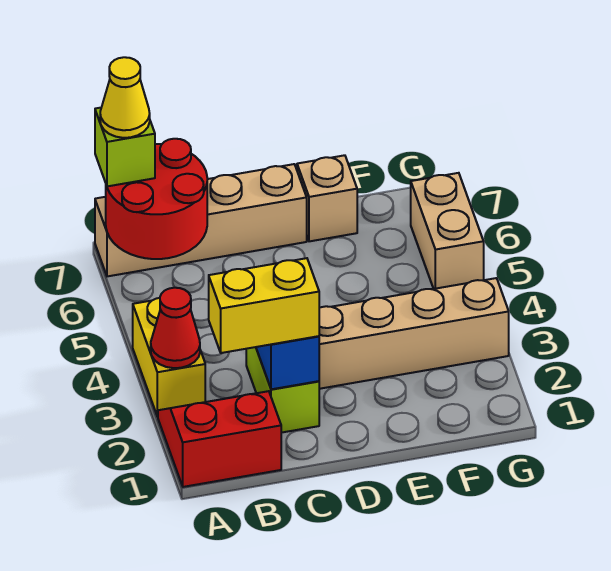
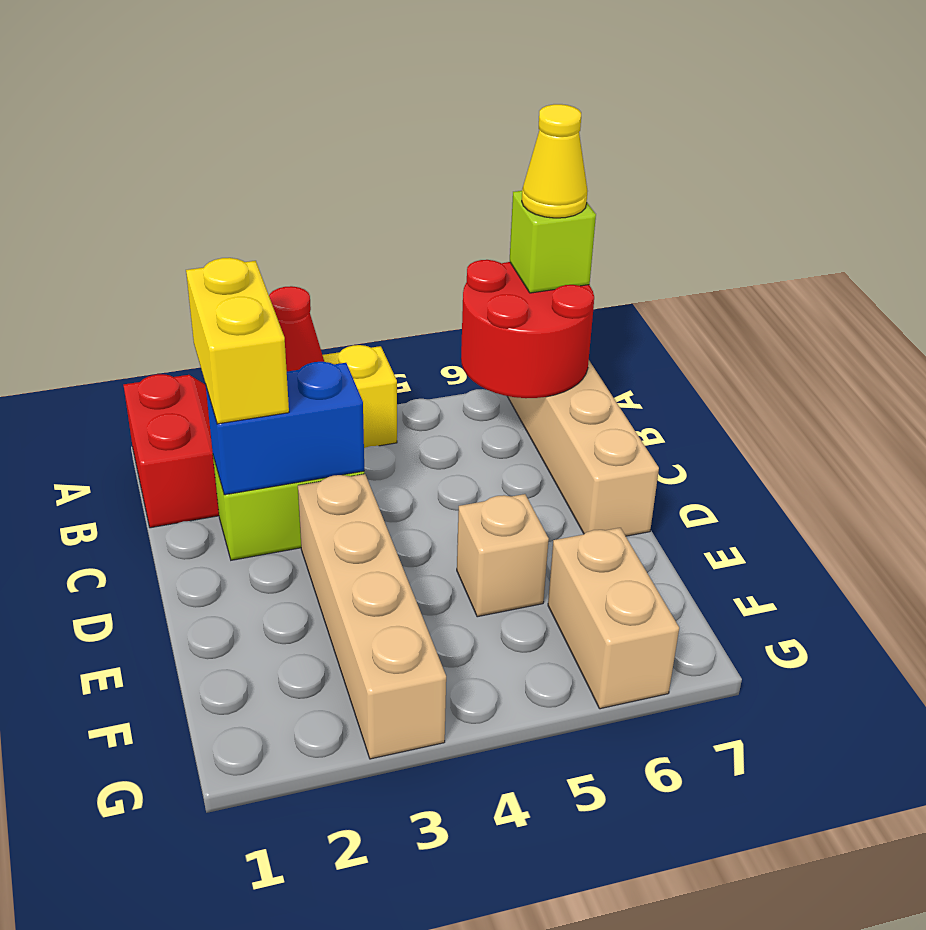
tan brick E7 level 1 -> tan brick E5 level 1
tan brick G5:G6 level 1 -> tan brick F6:G6 level 1

